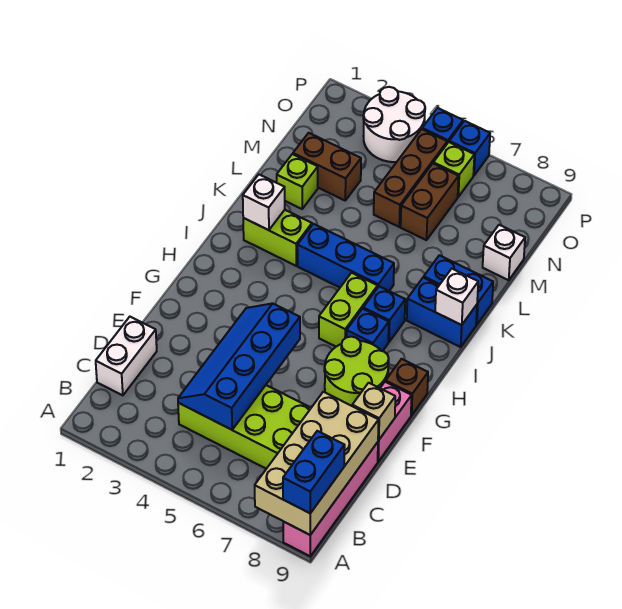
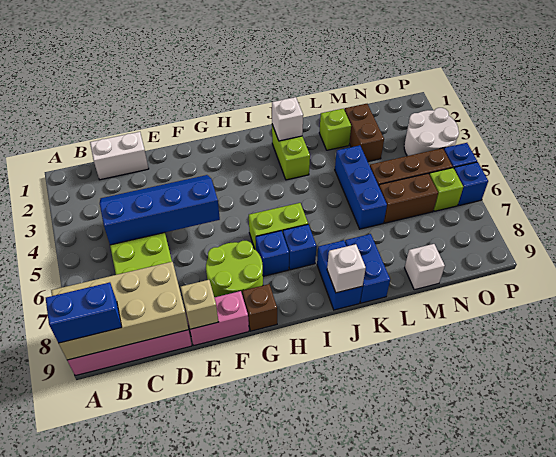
blue brick J4:J6 level 1 -> blue brick L4:L6 level 1

